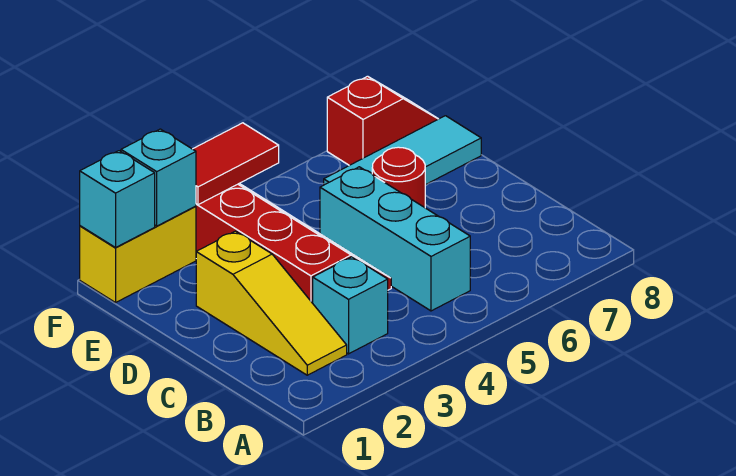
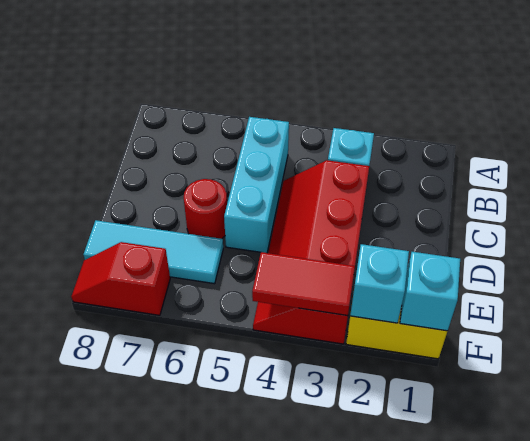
yellow slope B2:D2 level 1 top D -> none

